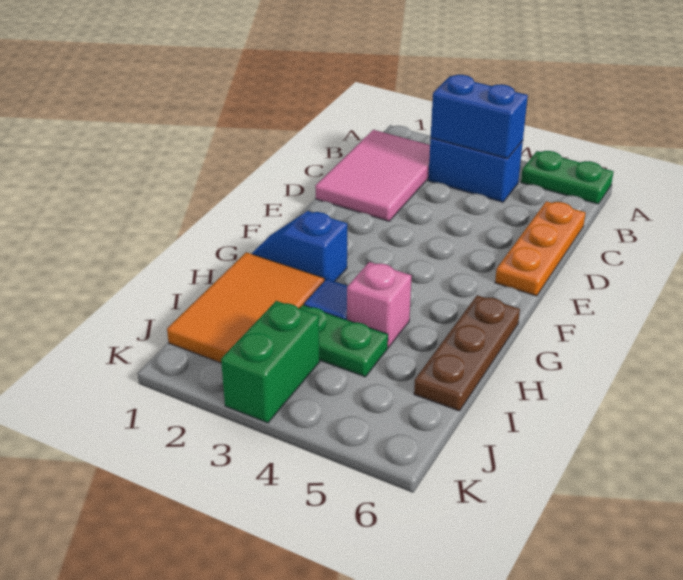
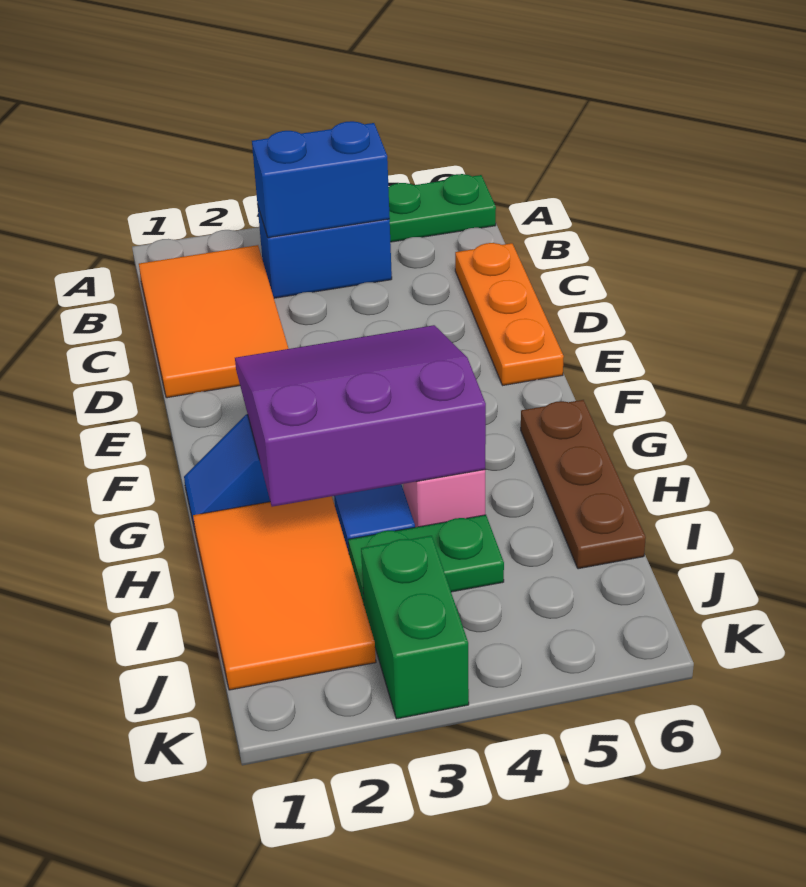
pink tile B1:D2 level 1 -> orange tile B1:D2 level 1
none -> purple slope F2:H4 level 2 top H

